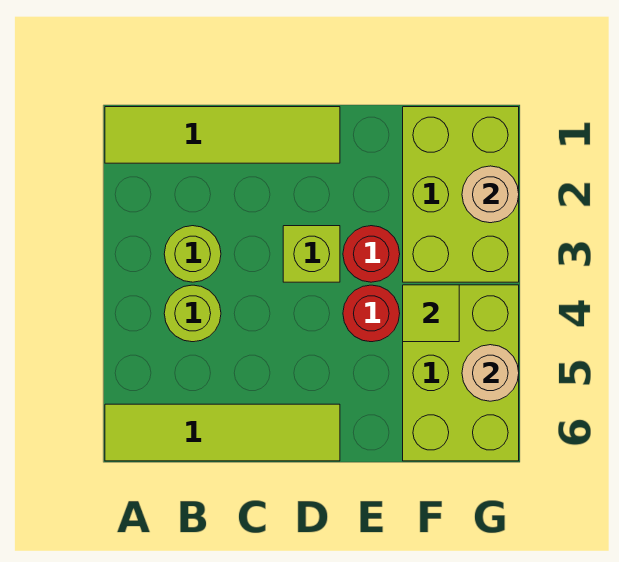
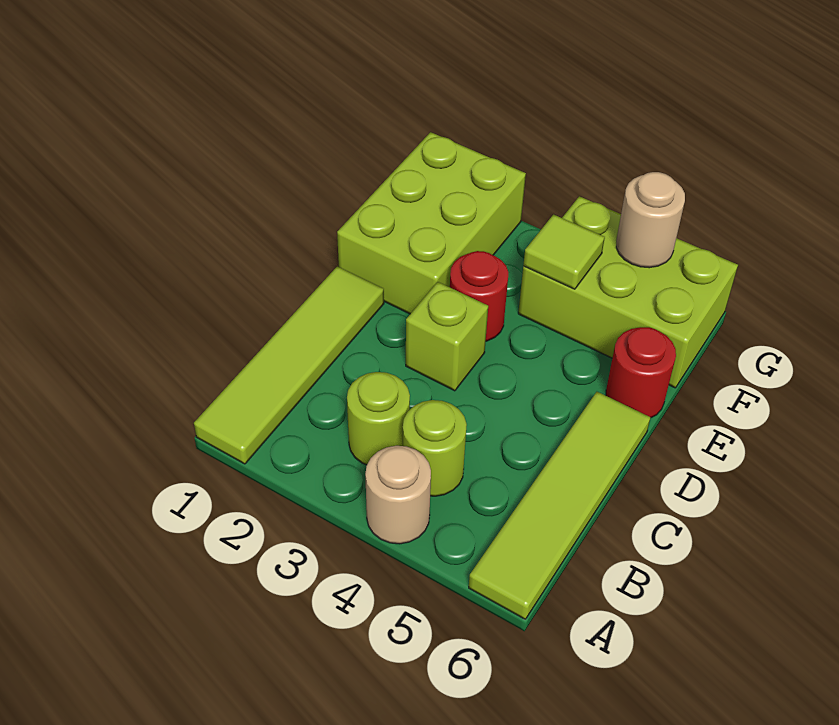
red round brick E4 level 1 -> red round brick E6 level 1
lime brick F1:G3 level 1 -> lime brick E1:G2 level 1
tan round brick G2 level 2 -> tan round brick A4 level 1

